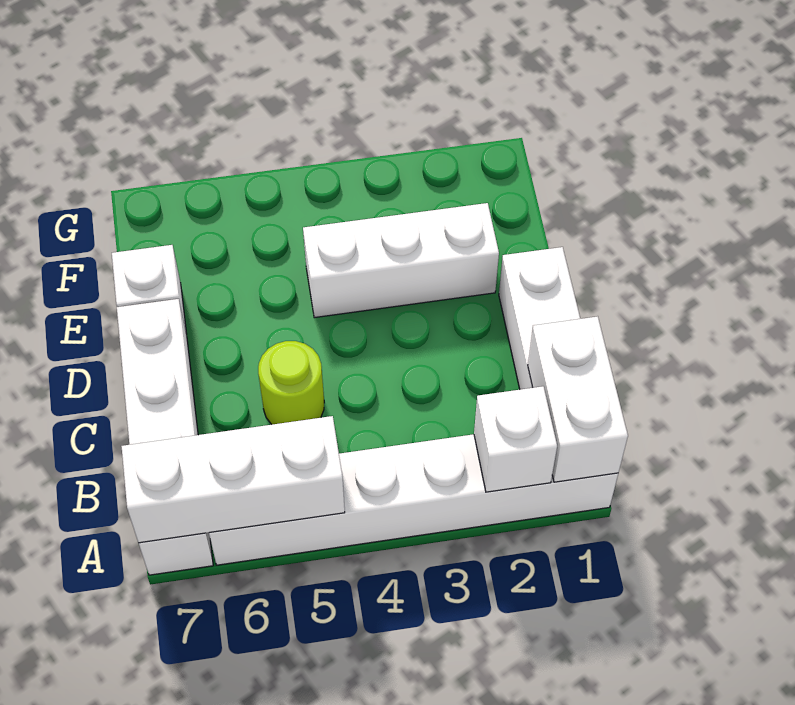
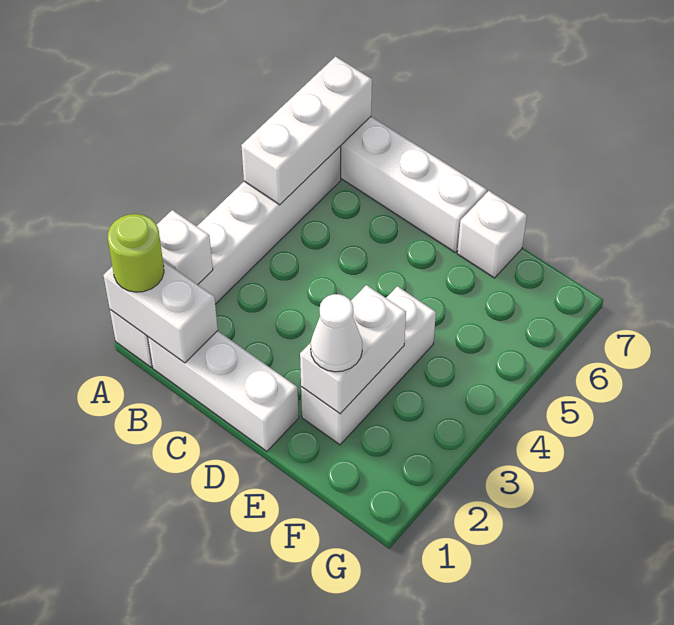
lime round brick C5 level 1 -> lime round brick A1 level 3
none -> white brick E2:E3 level 2
none -> white cone E2 level 3

